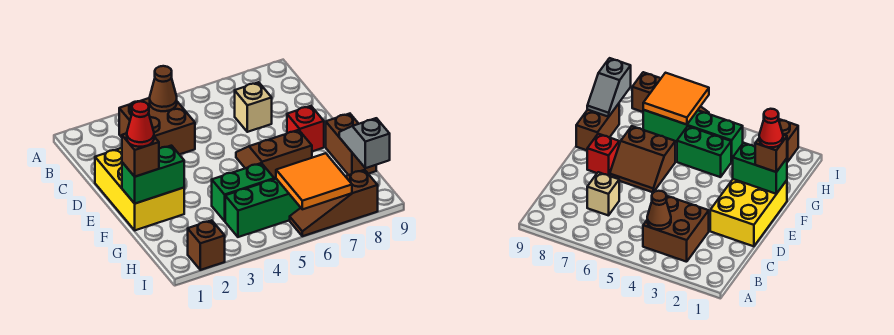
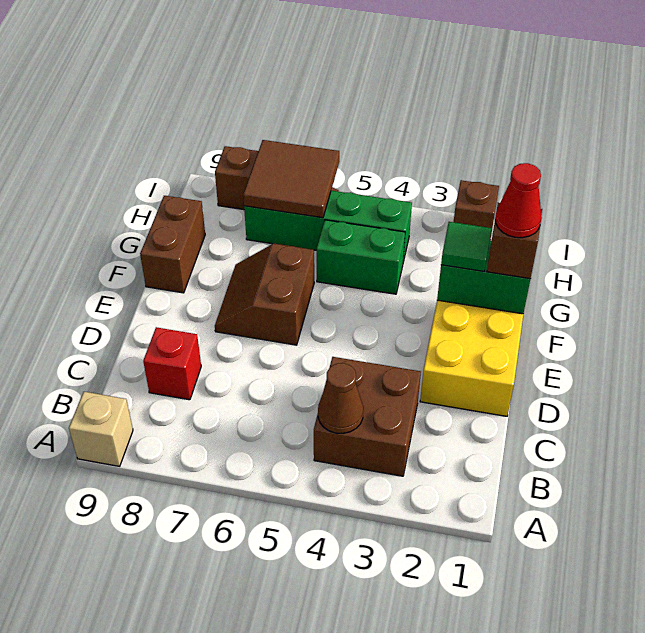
tan brick C7 level 1 -> tan brick A9 level 1
brown slope E6:F7 level 1 top F -> brown slope E6:F7 level 1 top 6
red brick E8 level 1 -> red brick C8 level 1
none -> green tile F2 level 3
grey slope G9:H9 level 2 top H -> none
orange tile H6:I7 level 2 -> brown tile H6:I7 level 2

